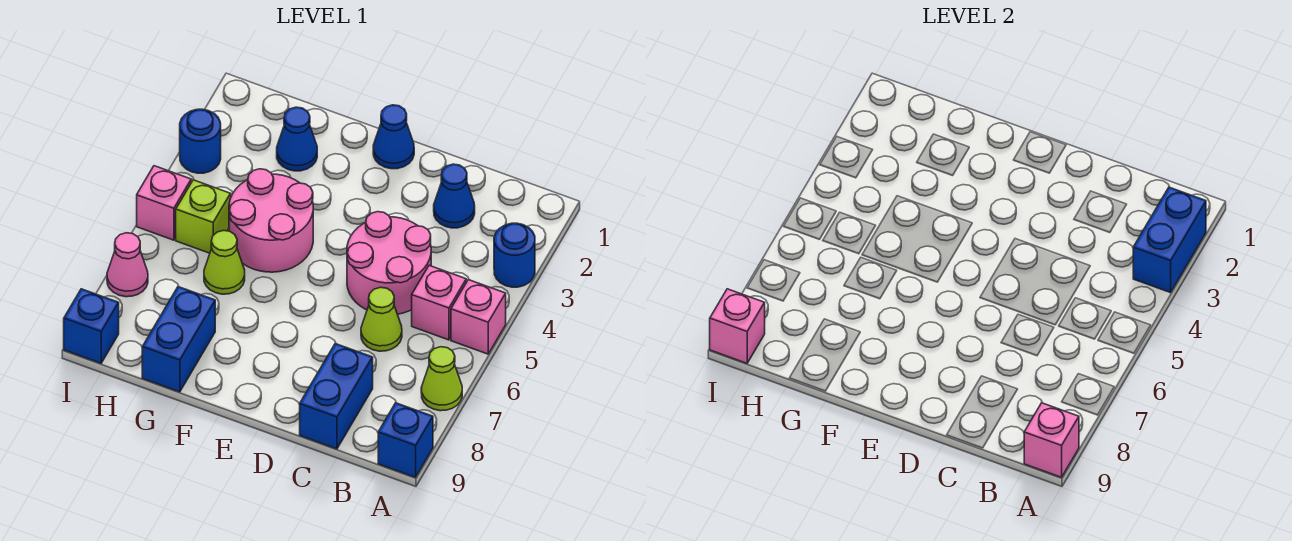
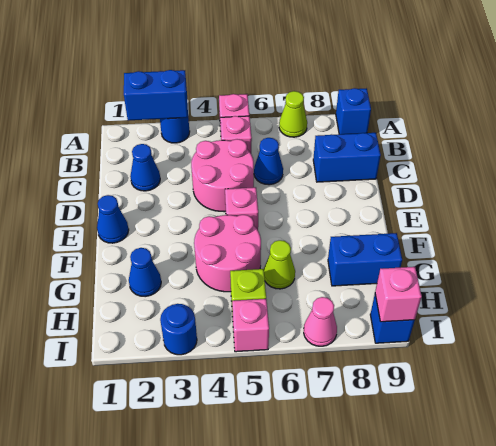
pink brick A9 level 2 -> pink brick E5 level 1
lime cone C6 level 1 -> blue cone C6 level 1

